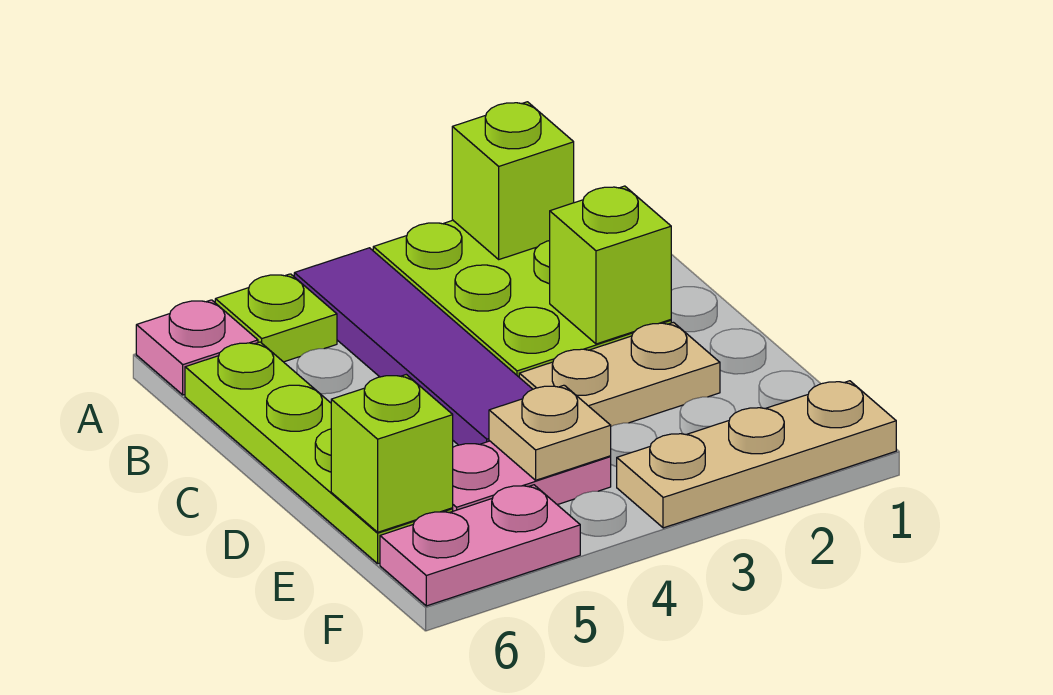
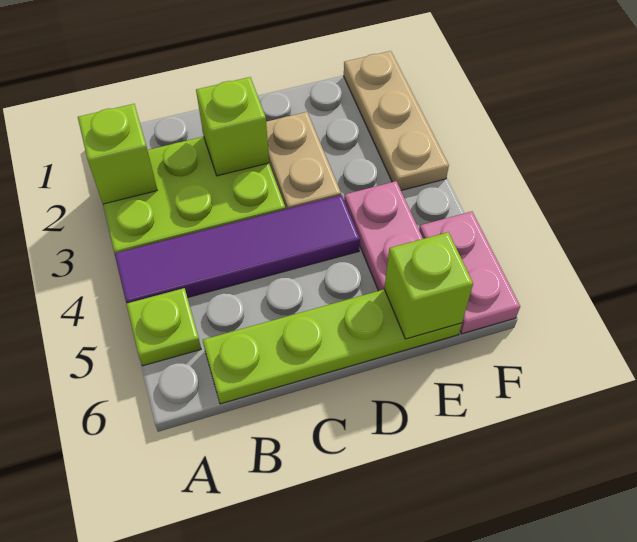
pink plate A6 level 1 -> none
tan plate E4 level 2 -> none

